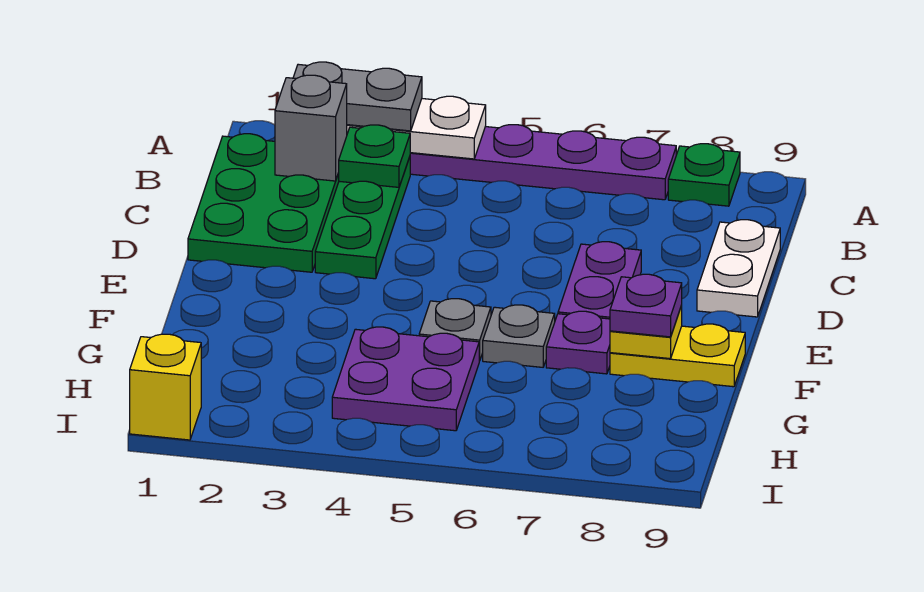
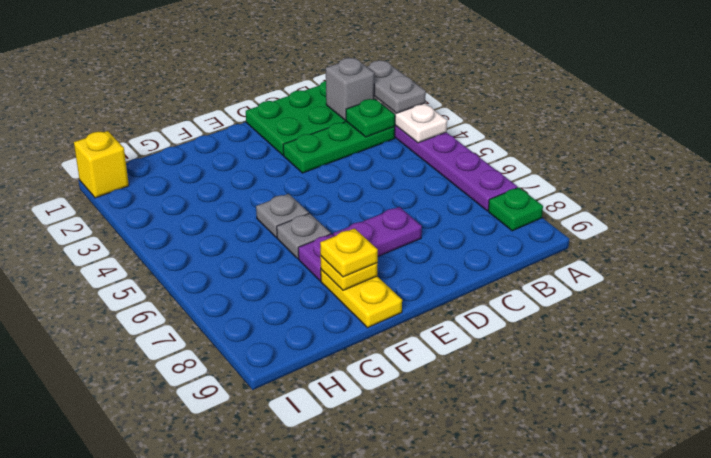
white plate C9:D9 level 1 -> none
purple plate F8 level 3 -> yellow plate F8 level 3
purple plate G4:H5 level 1 -> none

